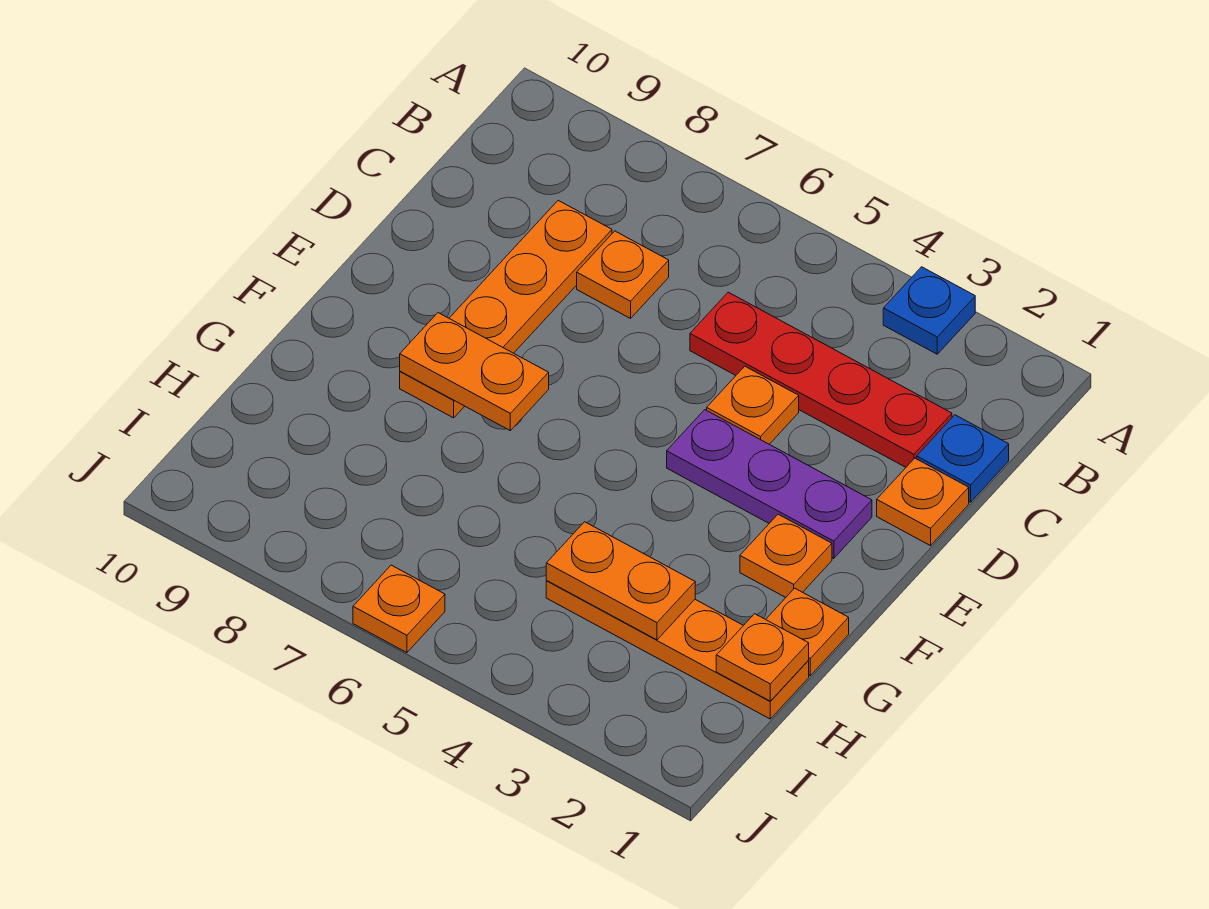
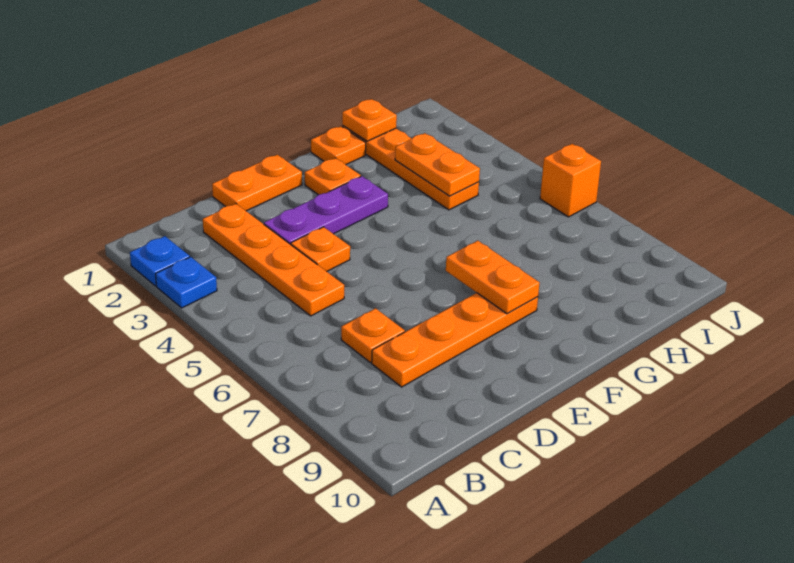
blue plate C1 level 1 -> blue plate A2 level 1
red plate C2:C5 level 1 -> orange plate C2:C5 level 1
orange plate D1 level 1 -> orange plate D1:E1 level 1
purple plate E2:E4 level 1 -> purple plate D3:F3 level 1
orange plate J6 level 1 -> orange brick J6 level 1

